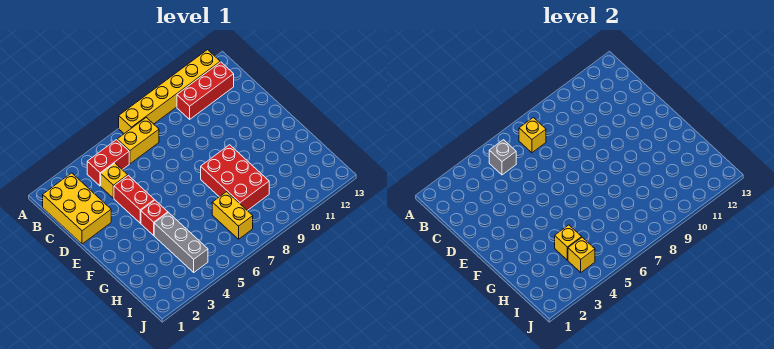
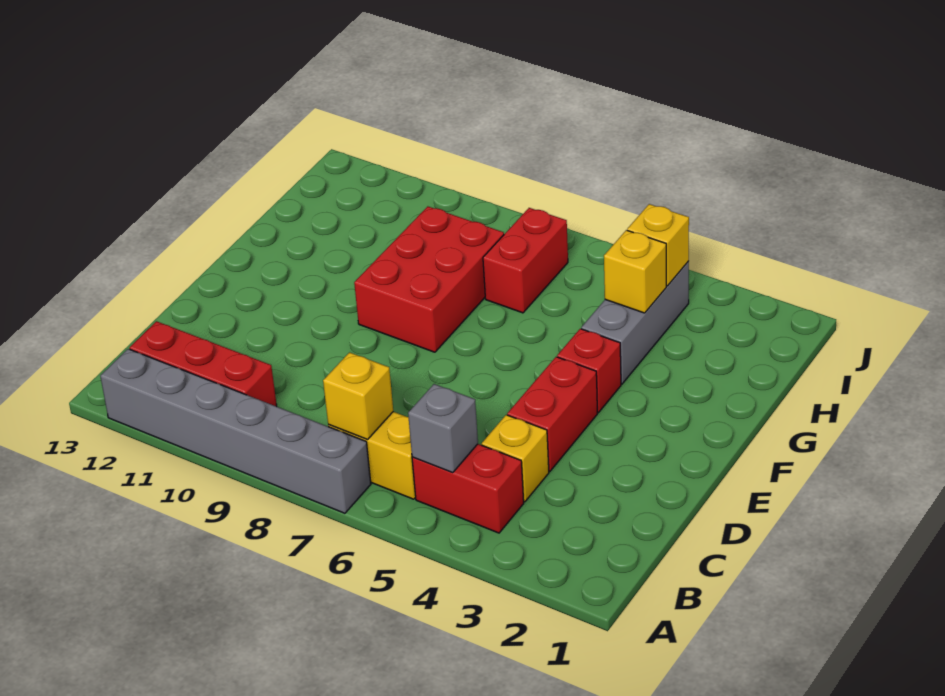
yellow brick A7:A12 level 1 -> grey brick A7:A12 level 1
yellow brick B1:D2 level 1 -> none
yellow brick H7:I7 level 1 -> red brick H7:I7 level 1

